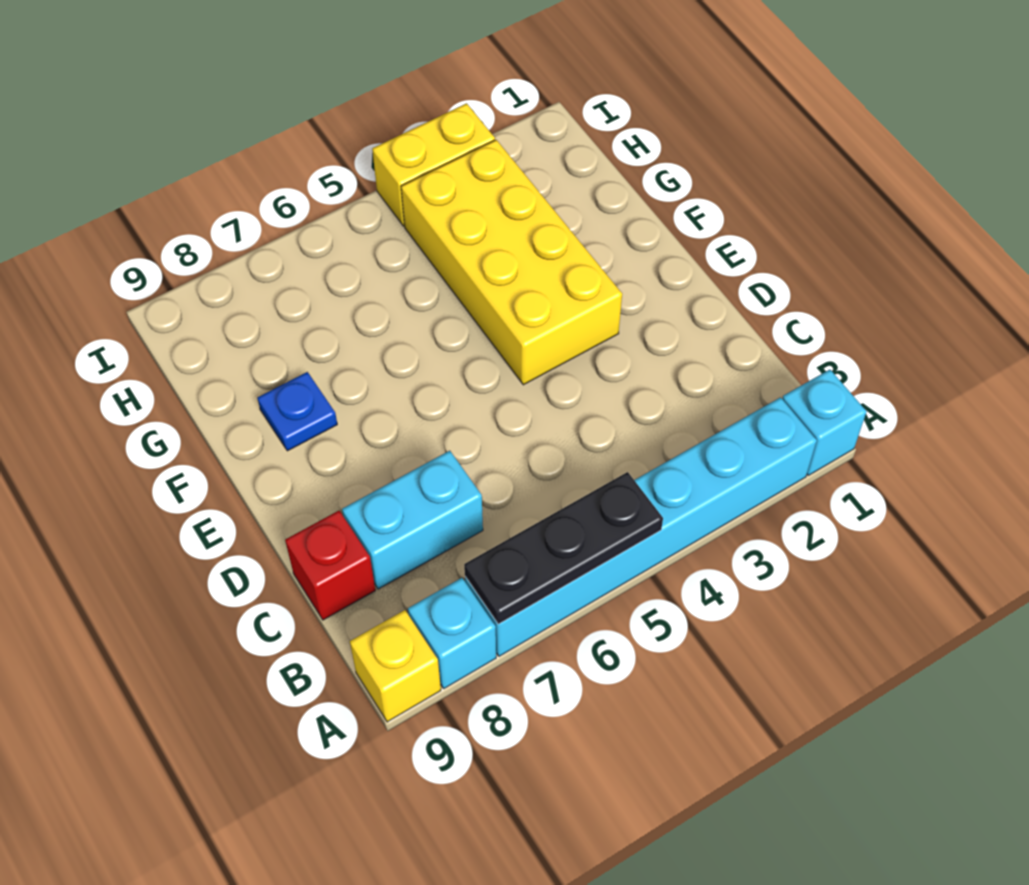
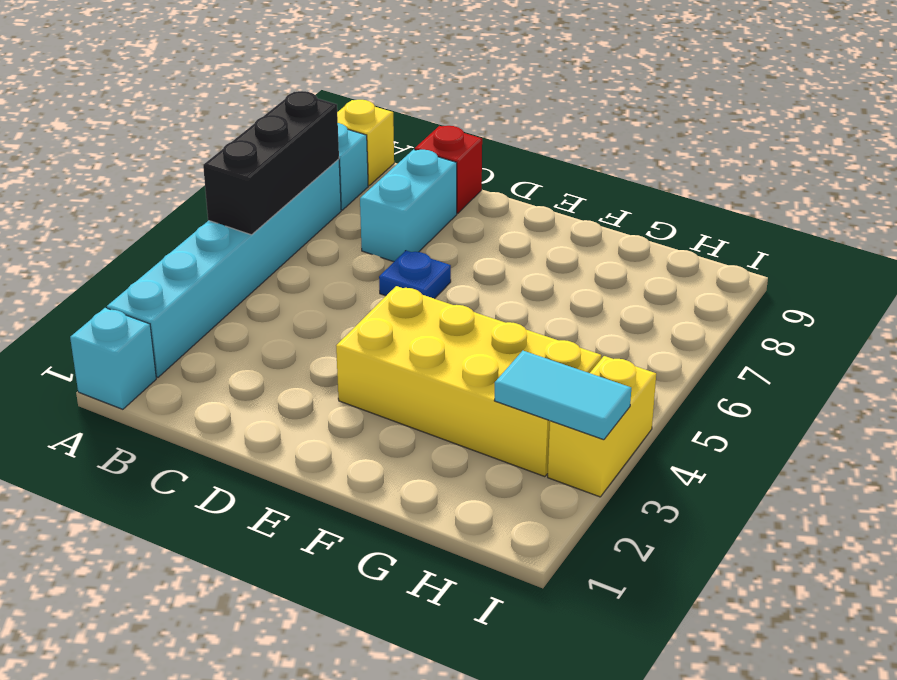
black plate A5:A7 level 2 -> black brick A5:A7 level 2
blue plate F8 level 1 -> blue plate D6 level 1
none -> cyan tile H3:I3 level 2

